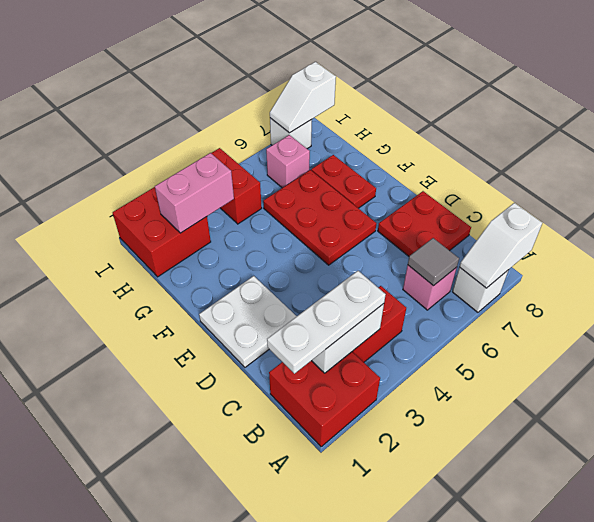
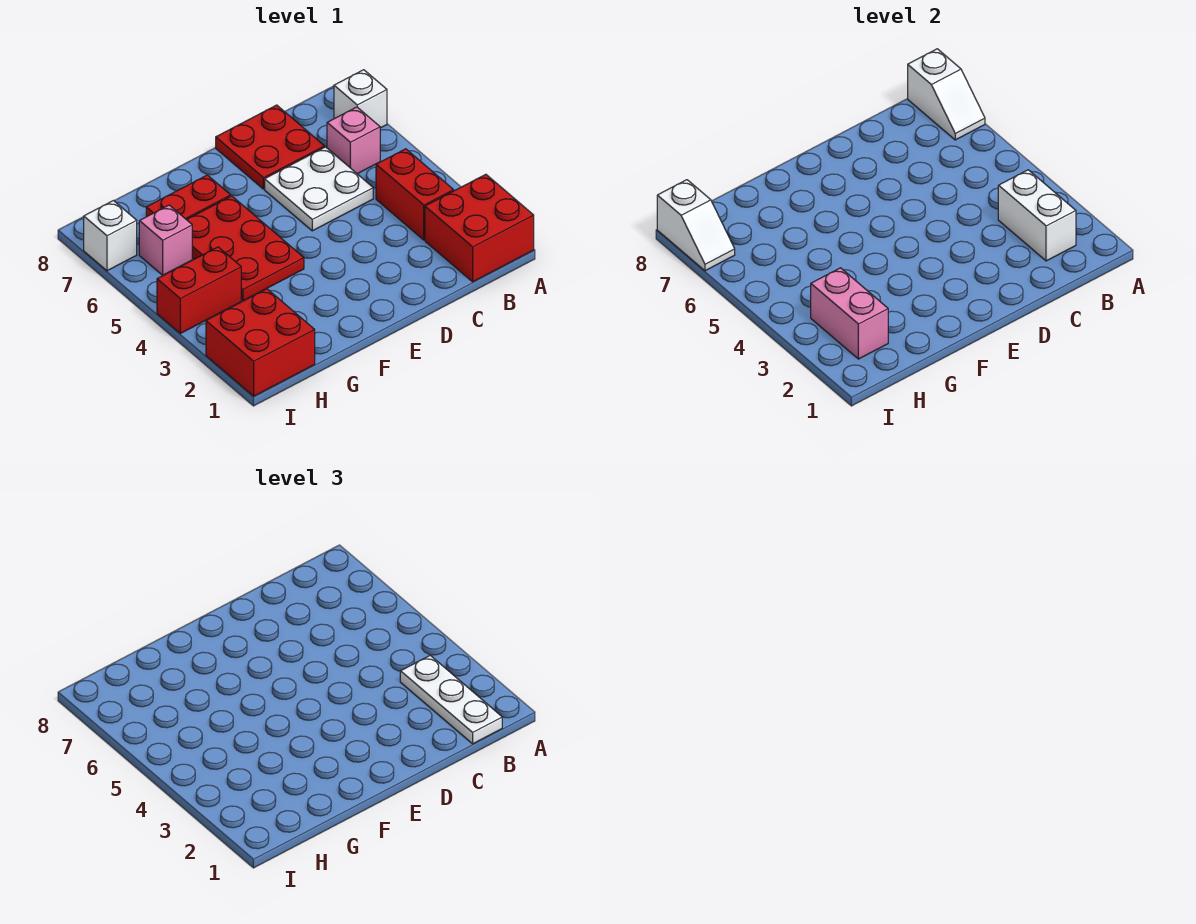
grey tile B6 level 2 -> none
white plate D1:E2 level 1 -> white plate C5:D6 level 1
red plate E5:G6 level 1 -> red plate F4:G6 level 1

